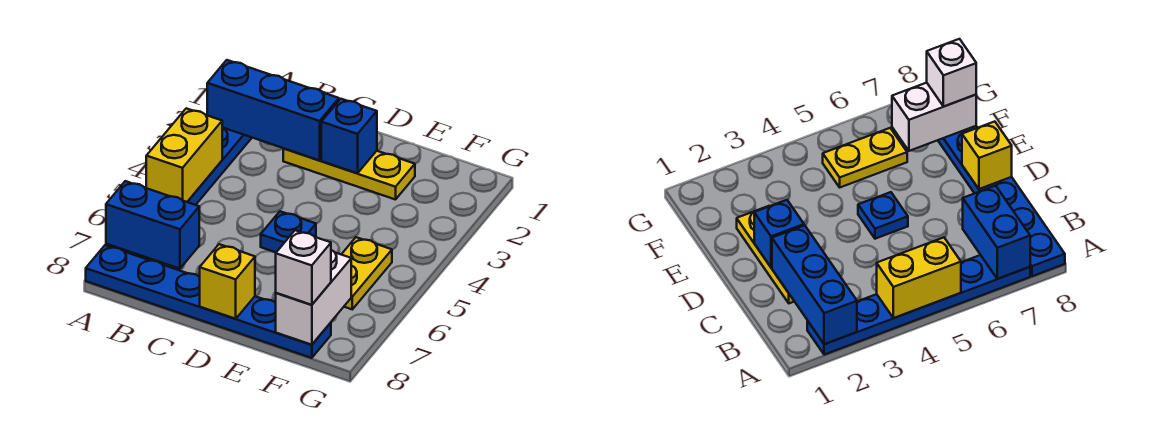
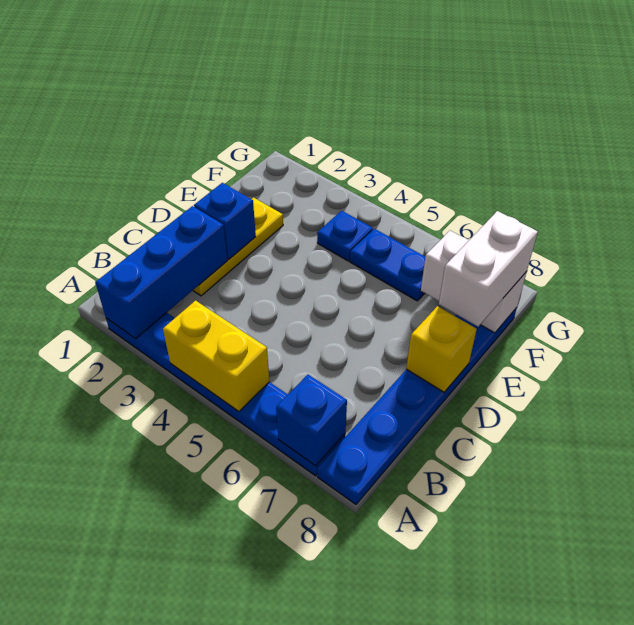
blue brick A7:B7 level 2 -> blue brick A7 level 2
blue plate D5 level 1 -> blue plate F4 level 1
yellow plate F5:F6 level 1 -> blue plate F5:F6 level 1
white brick F8 level 3 -> white brick E8:F8 level 3

